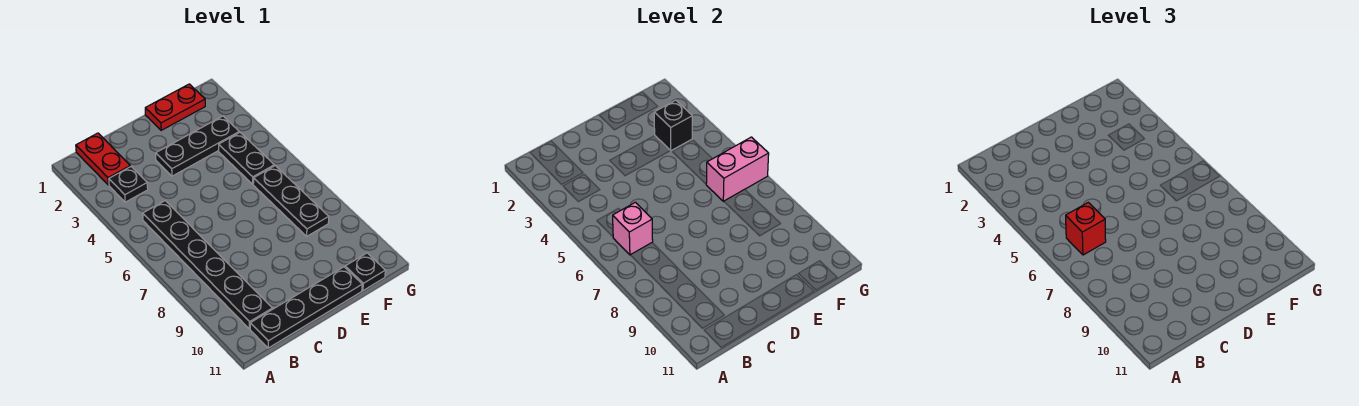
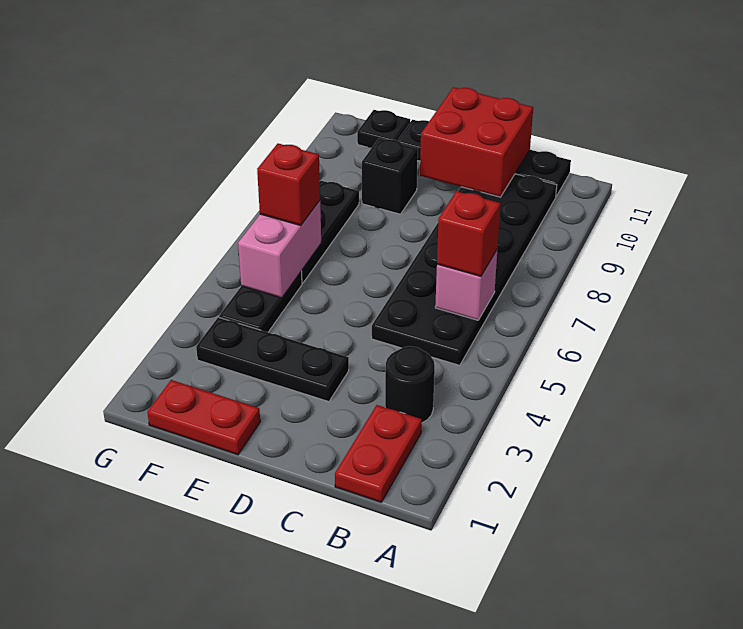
black plate B3 level 1 -> black round brick B3 level 1
black plate B5:B10 level 1 -> black plate B5:C10 level 1
none -> red brick C10:D11 level 2
black brick F3 level 2 -> black brick E9 level 1
pink brick F6:G6 level 2 -> pink brick F5:F6 level 2
none -> red brick F6 level 3

